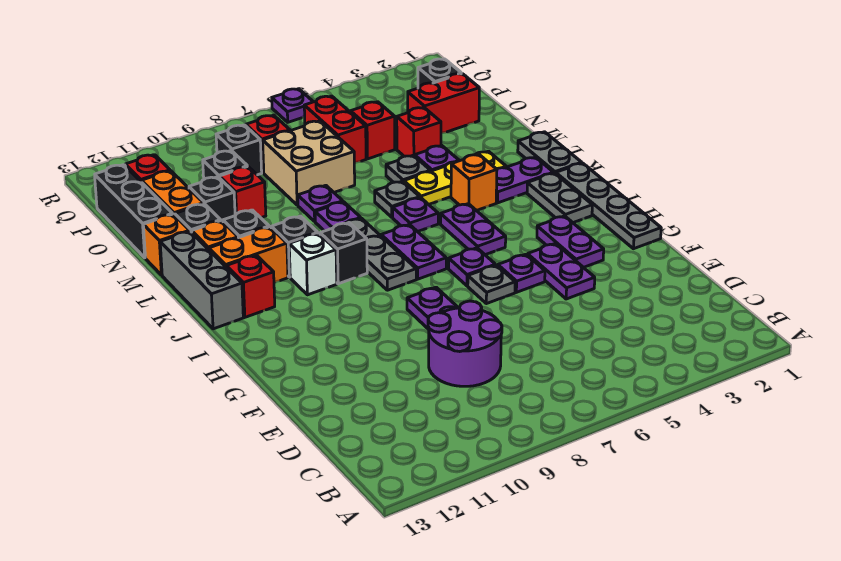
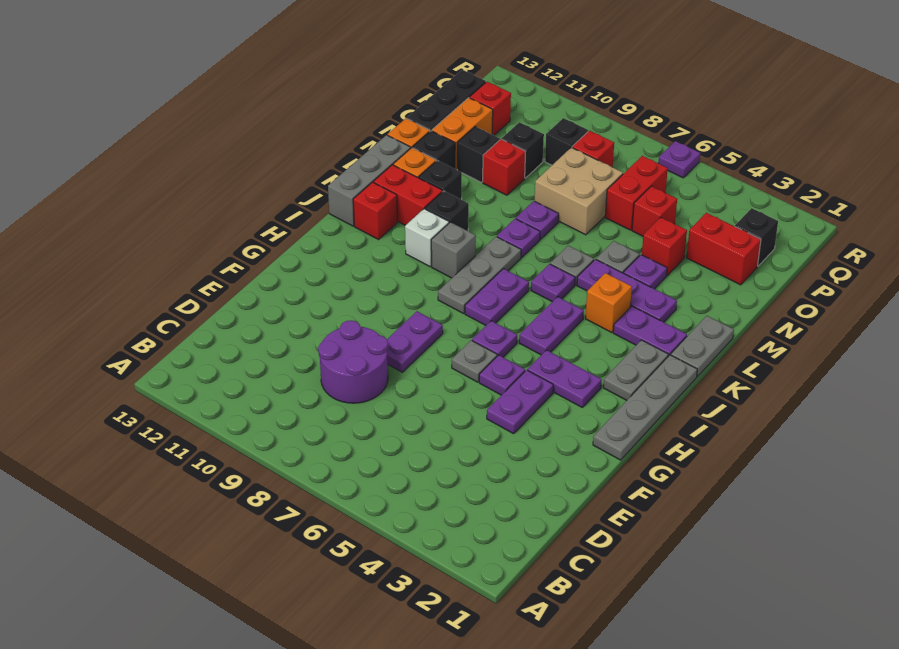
purple plate G3:H3 level 1 -> purple plate H3:H4 level 1
black brick J9 level 1 -> grey brick J9 level 1
orange brick K11:K12 level 1 -> red brick K11:K12 level 1
yellow plate L3:L5 level 1 -> purple plate L3:L5 level 1

